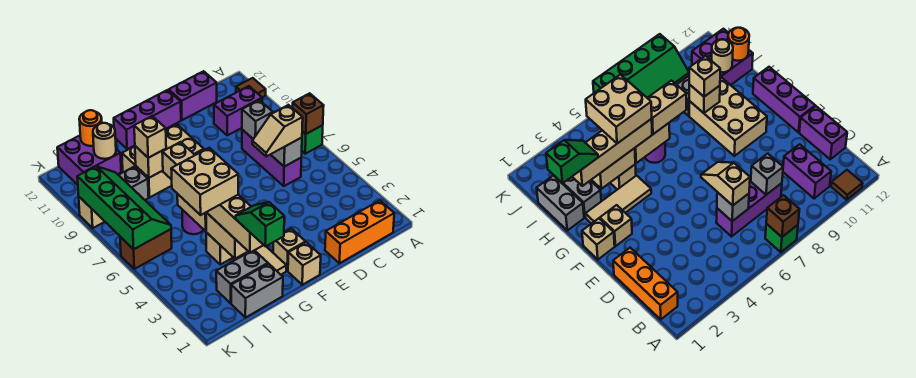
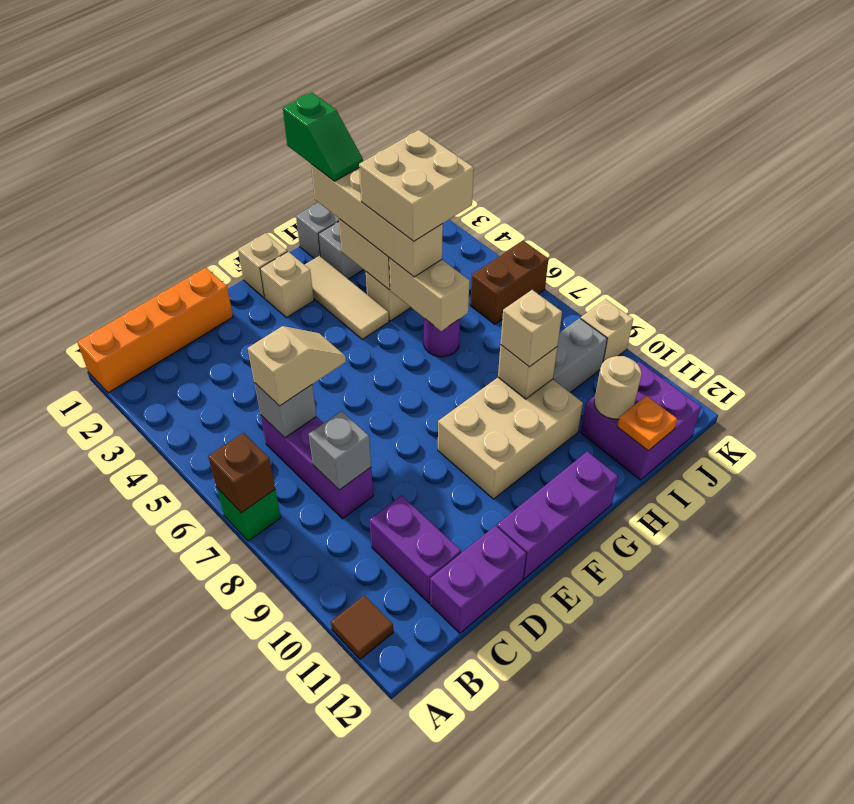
orange brick B1:D1 level 1 -> orange brick A1:D1 level 1
purple brick B10:C10 level 1 -> purple brick C10:C11 level 1
tan brick H6:H7 level 3 -> none
orange round brick I12 level 2 -> orange plate I12 level 2
green slope J6:K9 level 2 top K -> none

